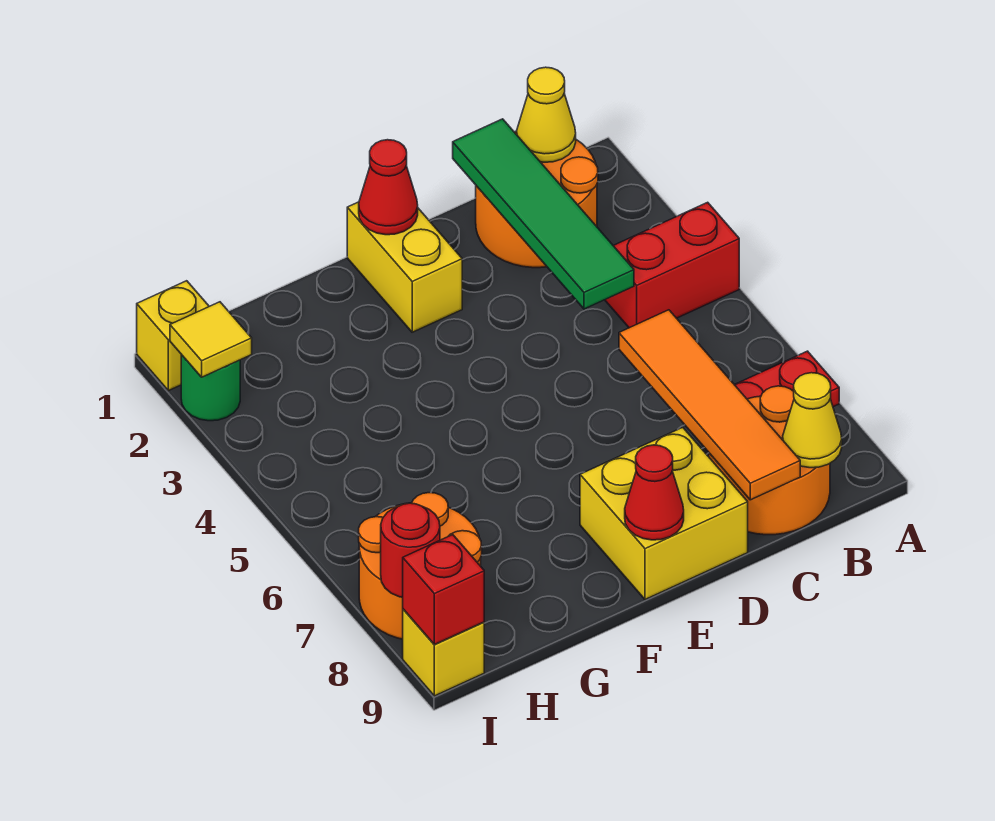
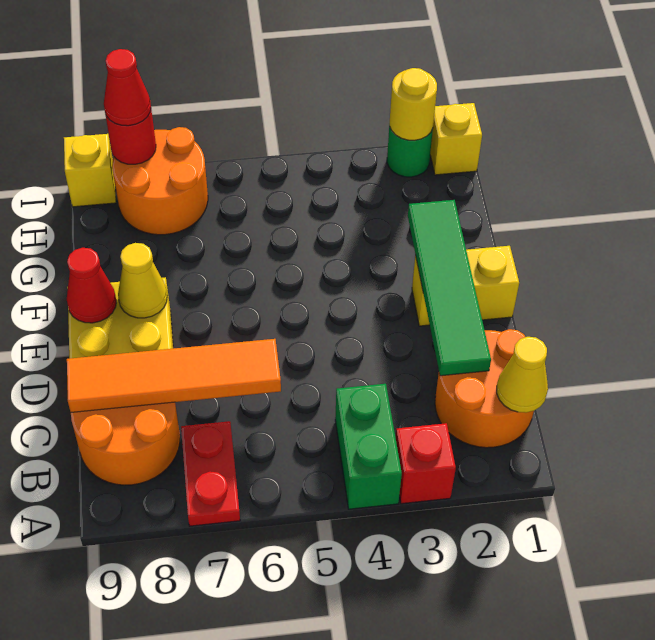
red brick A4:B4 level 1 -> green brick A4:B4 level 1
yellow cone B9 level 2 -> yellow cone E8 level 2
green tile C1:C4 level 2 -> green tile C2:F2 level 2
red cone E1 level 2 -> red cone I8 level 3
yellow tile I2 level 2 -> yellow round brick I2 level 2
red brick I9 level 2 -> red brick A3 level 1

